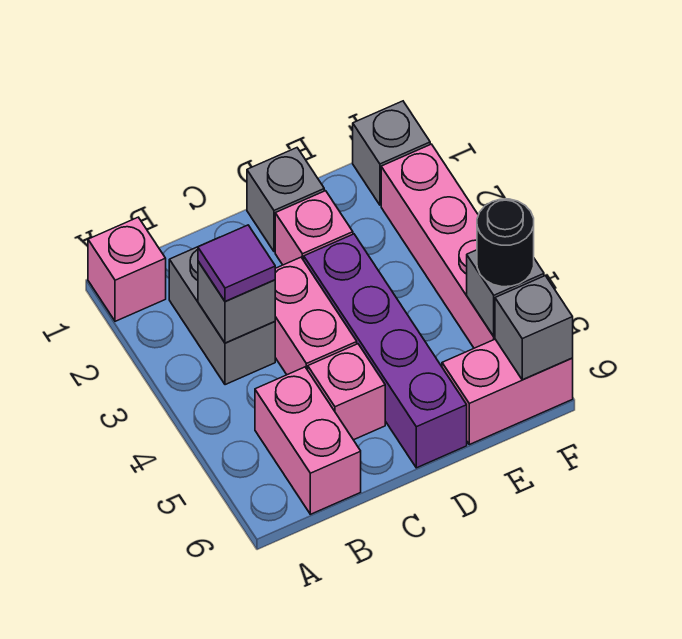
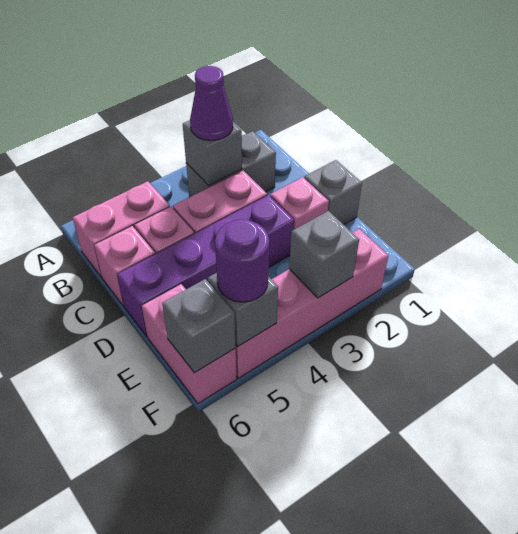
pink brick A1 level 1 -> pink brick C6 level 1
purple tile B3 level 3 -> purple cone B3 level 3
grey brick F1 level 1 -> grey brick F3 level 2
black round brick F5 level 3 -> purple round brick F5 level 3

